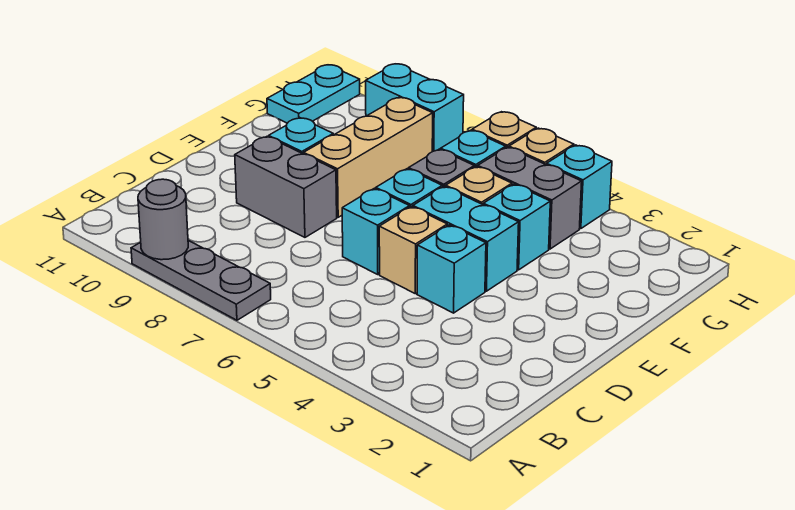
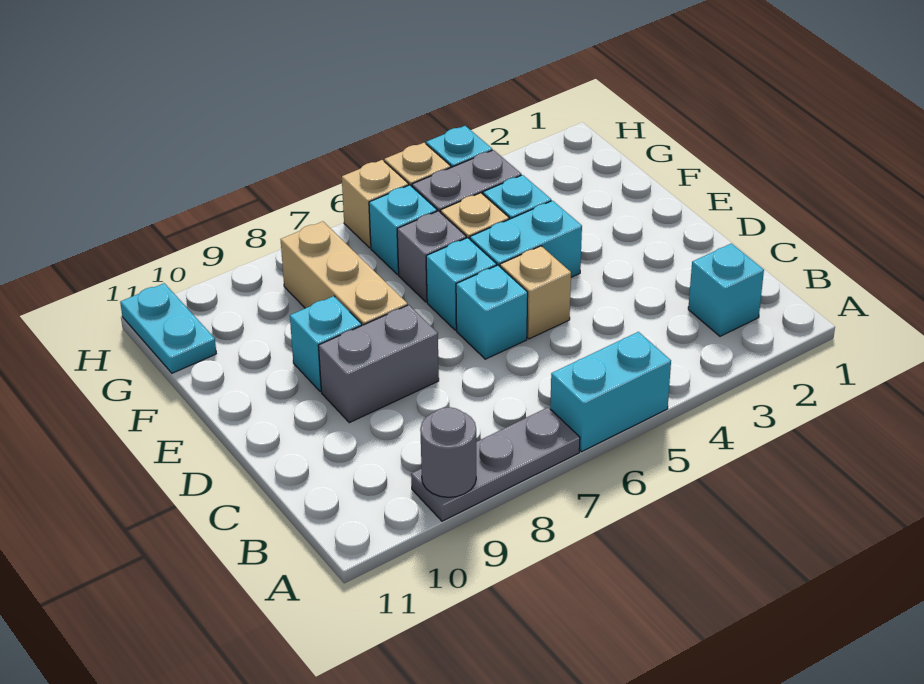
cyan brick D4 level 1 -> cyan brick B2 level 1
cyan brick H8:H9 level 1 -> cyan brick A5:A6 level 1

